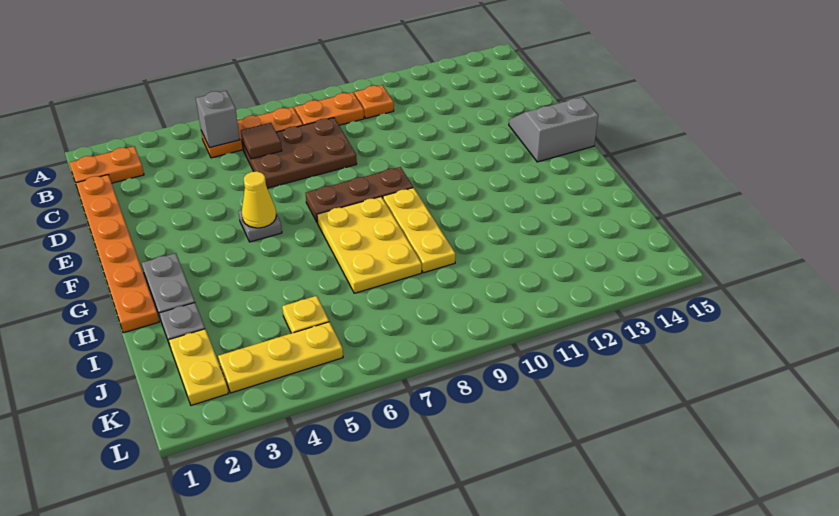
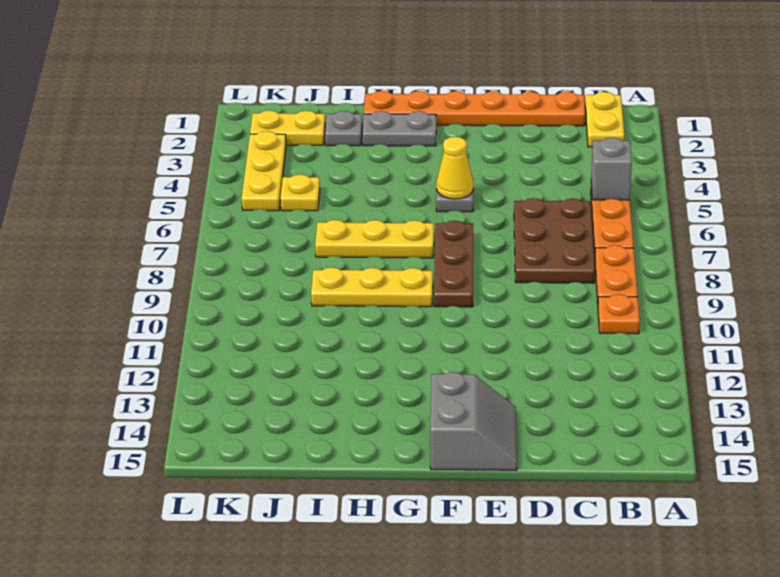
orange plate B1:B2 level 1 -> yellow plate B1:B2 level 1
brown tile C6 level 2 -> none
yellow plate G7:I8 level 1 -> yellow plate G7:I7 level 1

